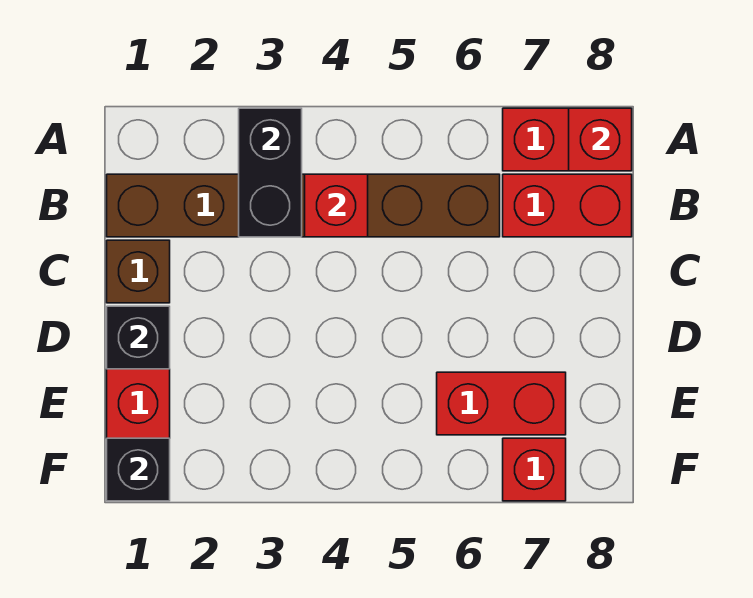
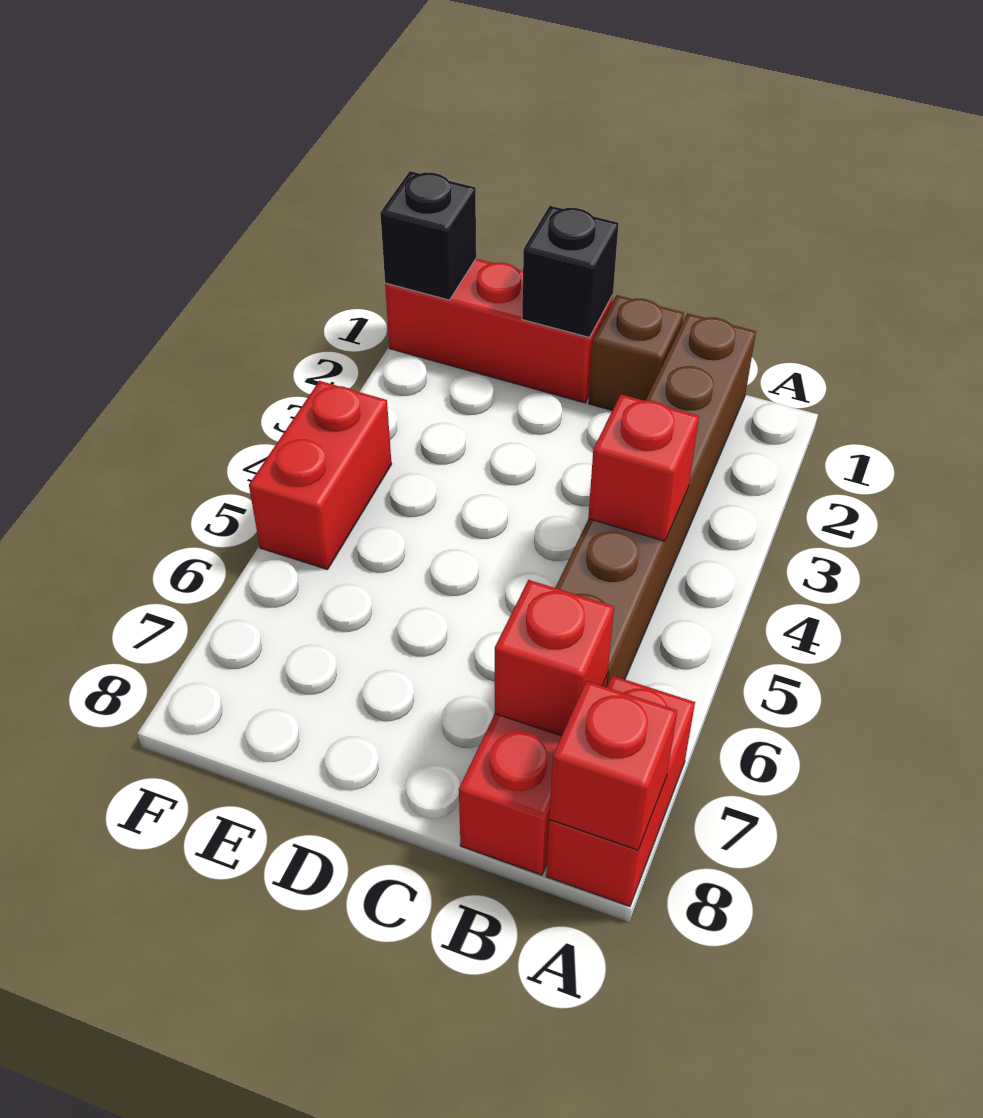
black brick A3:B3 level 2 -> none
red brick E6:E7 level 1 -> red brick F4:F5 level 1
red brick F7 level 1 -> red brick B7 level 2

